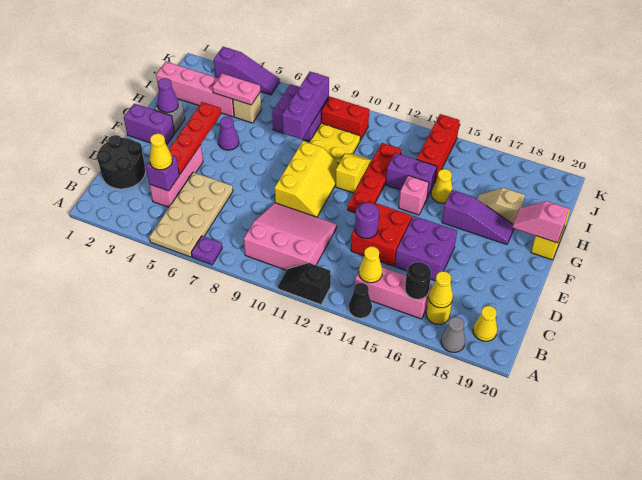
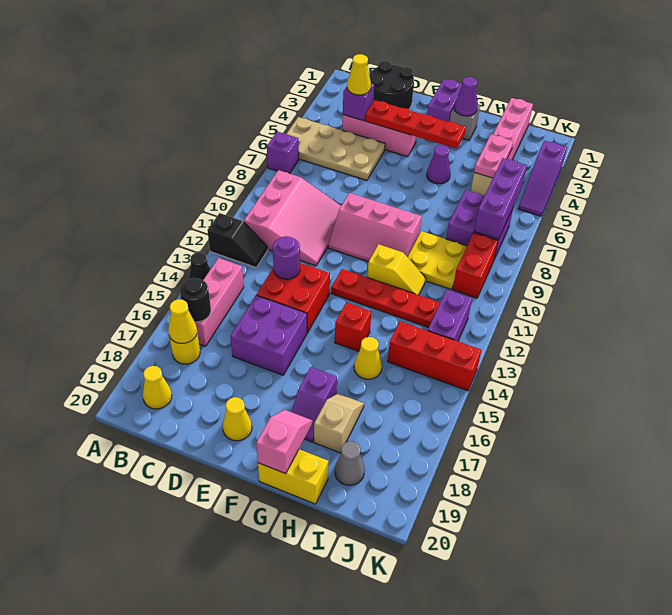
purple plate A7 level 1 -> purple brick A7 level 1
black slope A11:A12 level 1 top 12 -> black slope A12:B12 level 1 top A
grey cone A18 level 1 -> grey cone I19 level 1
yellow cone B14 level 2 -> yellow cone E19 level 1
yellow slope E9:G10 level 1 top 9 -> pink slope E9:G10 level 1 top 9
pink brick G14 level 1 -> red brick G14 level 1
purple slope G16:G18 level 1 top 16 -> purple slope G17:G18 level 1 top 17
purple brick H8:J8 level 2 -> purple brick J6:J8 level 2
purple brick H13:H14 level 1 -> purple brick J12:J13 level 1

